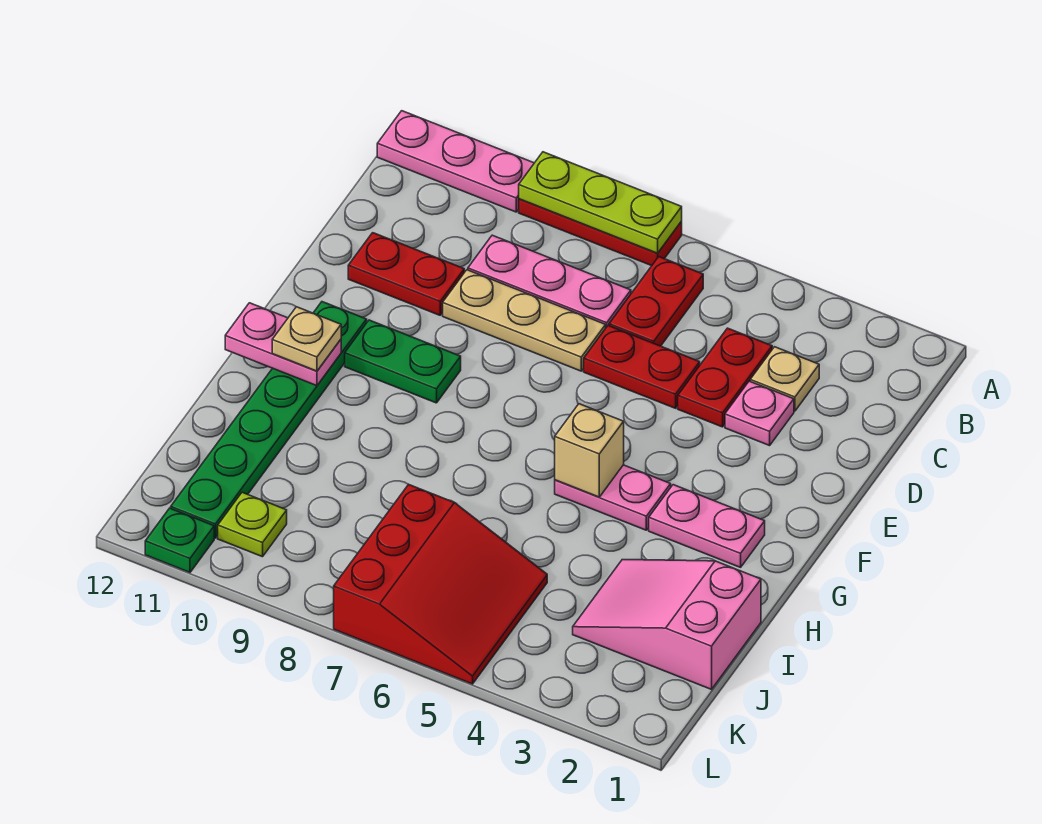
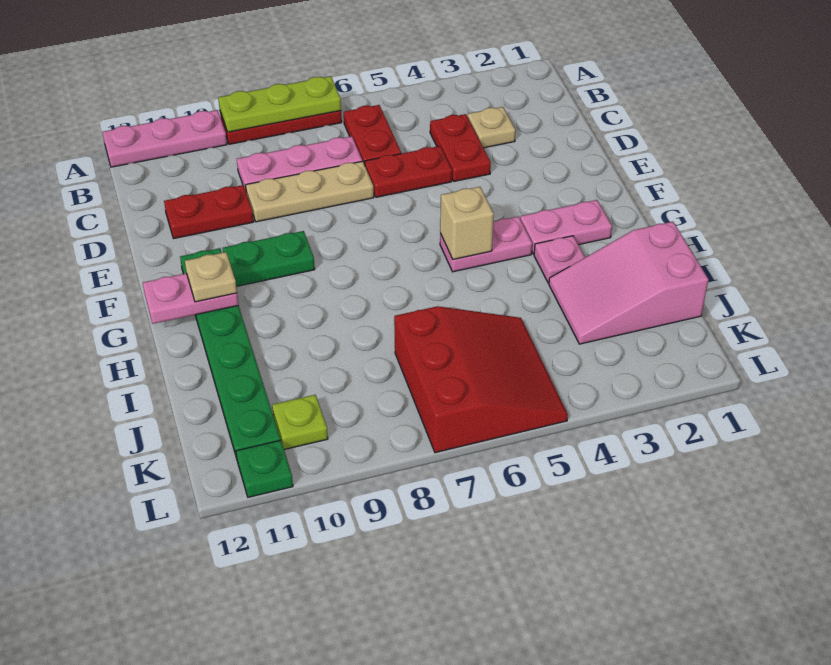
pink plate D3 level 1 -> pink plate H3 level 1

